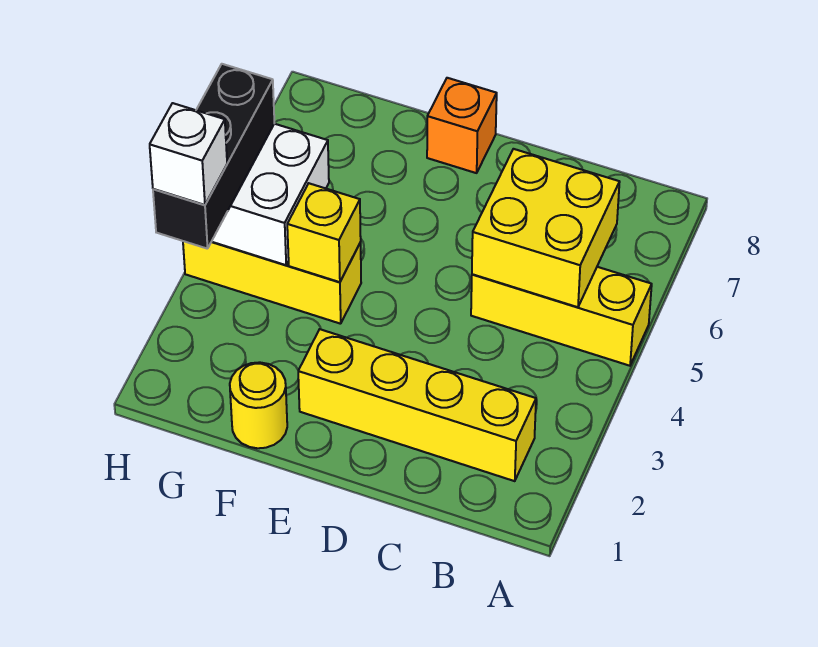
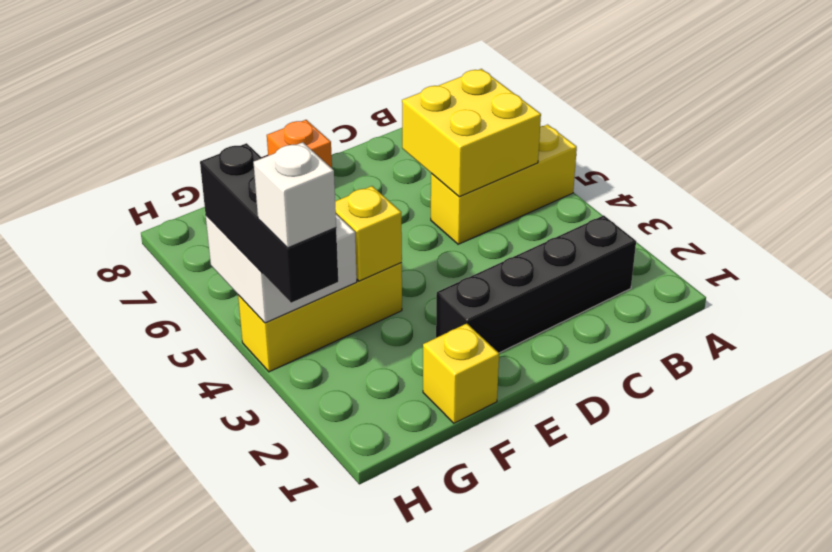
yellow brick B2:E2 level 1 -> black brick B2:E2 level 1
yellow round brick F1 level 1 -> yellow brick F1 level 1

